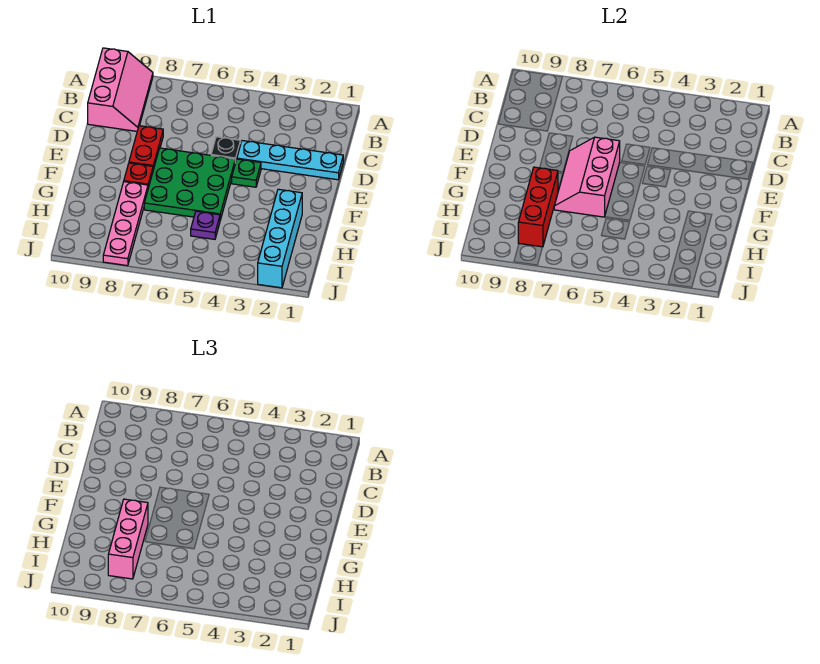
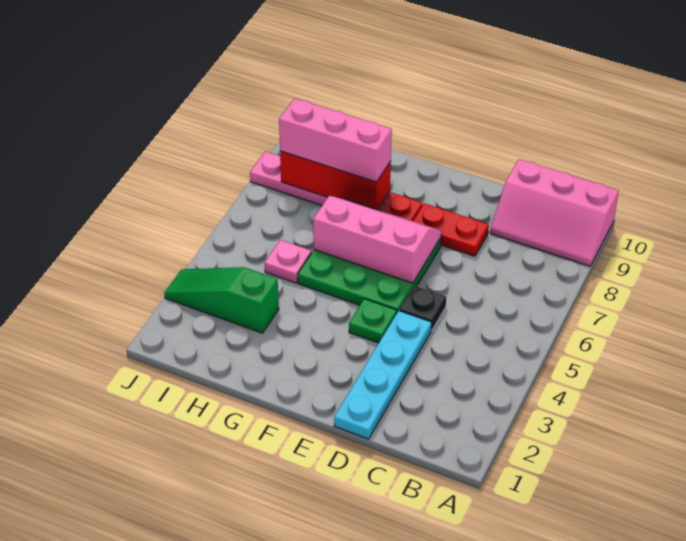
cyan brick G2:J2 level 1 -> none
none -> green slope H3:J3 level 1 top H
purple plate H5 level 1 -> pink plate H5 level 1

